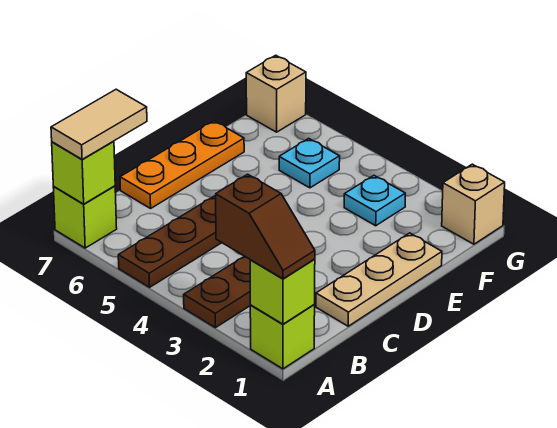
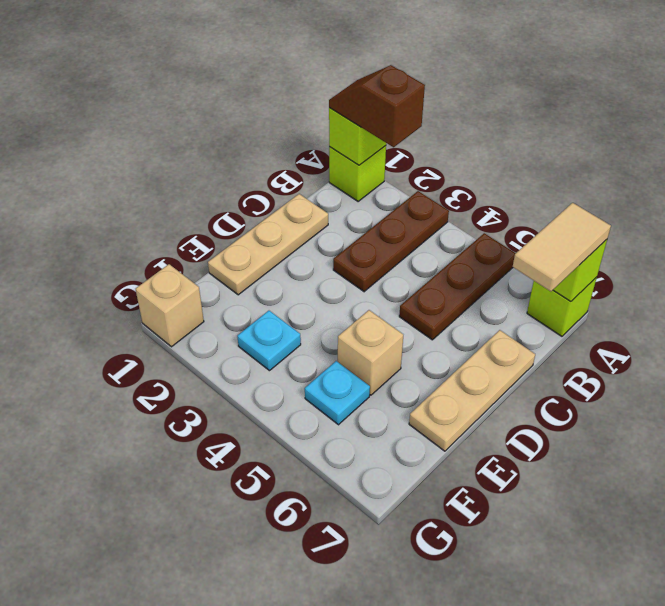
orange plate C7:E7 level 1 -> tan plate C7:E7 level 1
tan brick G7 level 1 -> tan brick E5 level 1

